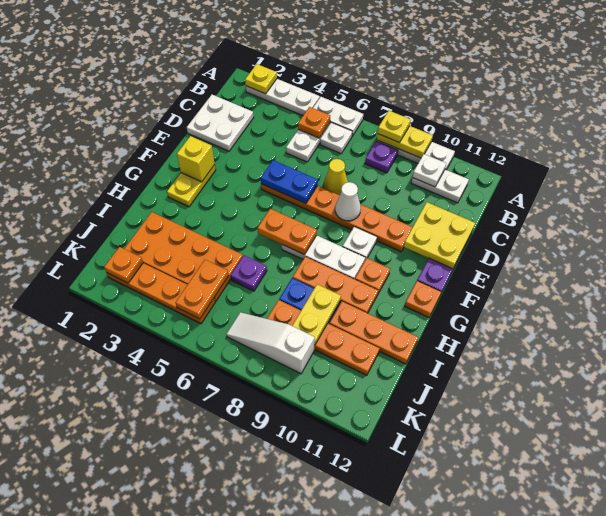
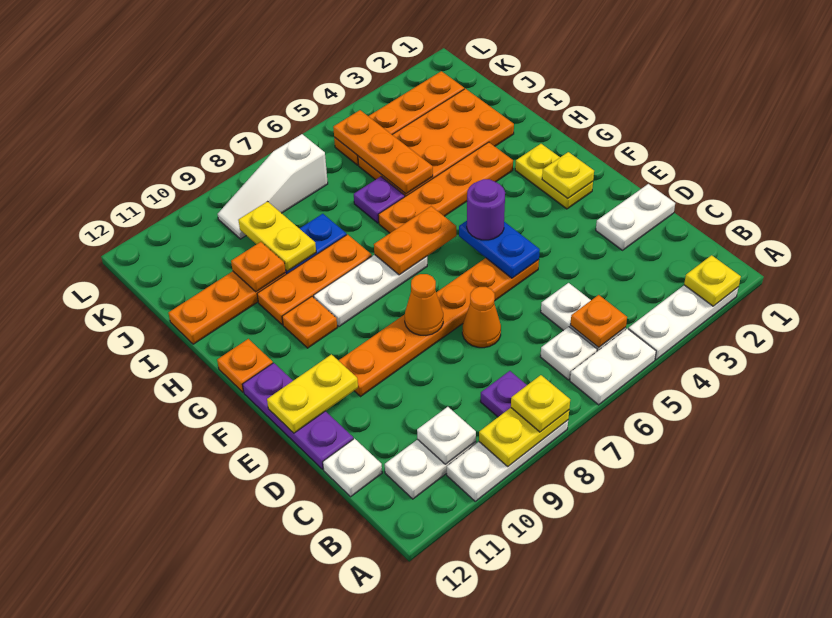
white plate C1:D2 level 1 -> white plate D1:D2 level 1
yellow cone D7 level 1 -> orange cone D7 level 1
yellow plate D11:E12 level 2 -> yellow plate E11:E12 level 2
blue plate E5:E6 level 2 -> blue plate E5:F5 level 2
white cone E8 level 2 -> orange cone E8 level 2
yellow brick F2 level 2 -> yellow plate F2 level 2
none -> purple round brick F5 level 3
white plate F9 level 1 -> white plate C12 level 1
orange plate J5:K5 level 2 -> orange plate I5:K5 level 2
orange plate J8:J11 level 1 -> orange plate H3:H6 level 1
orange plate K2 level 2 -> orange plate I10 level 2
white slope K7:K9 level 1 top 9 -> white slope K7:K9 level 1 top 7

